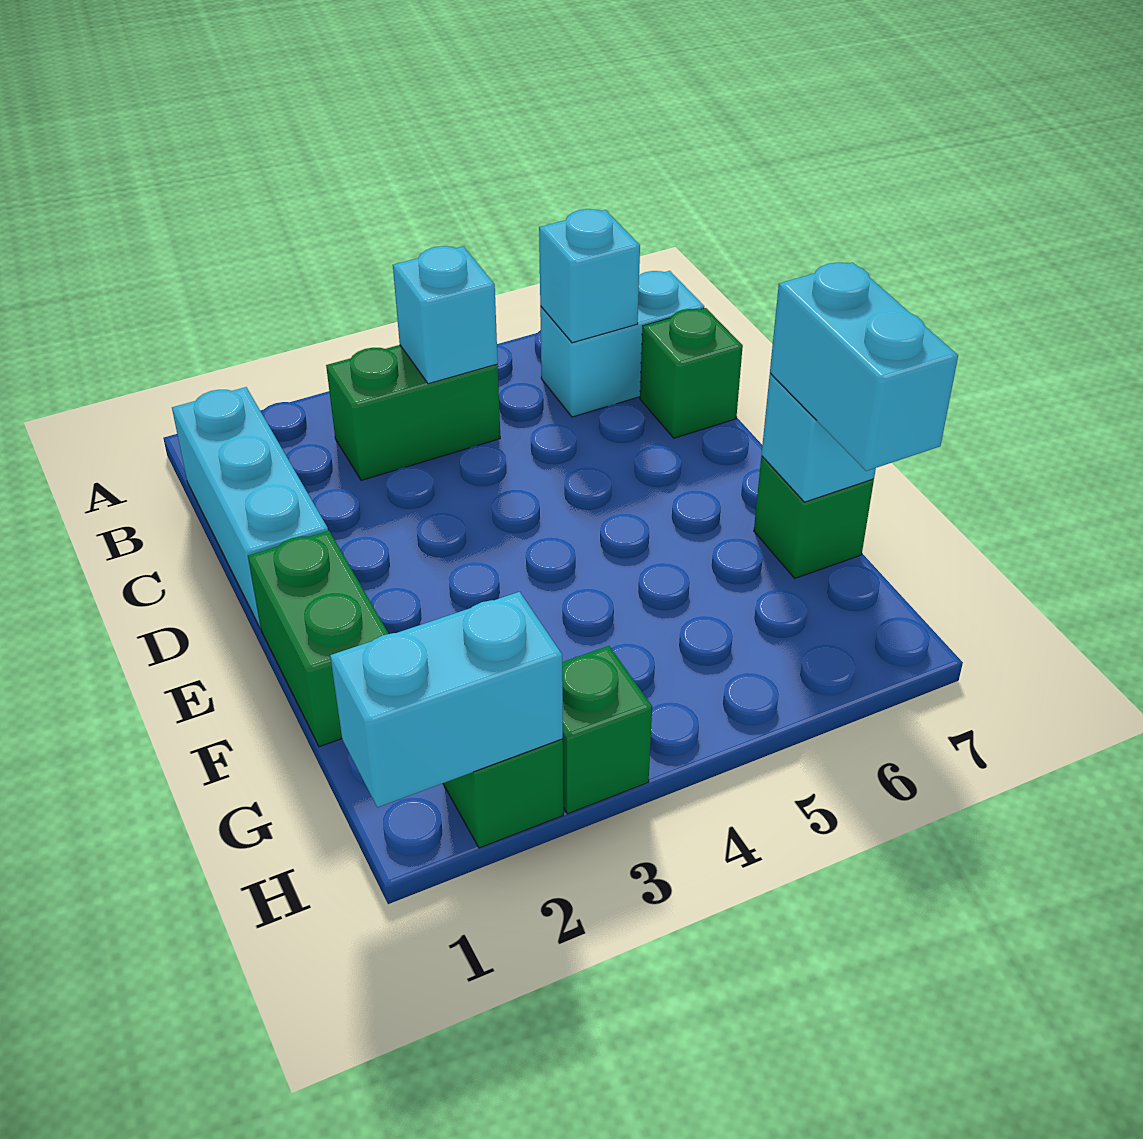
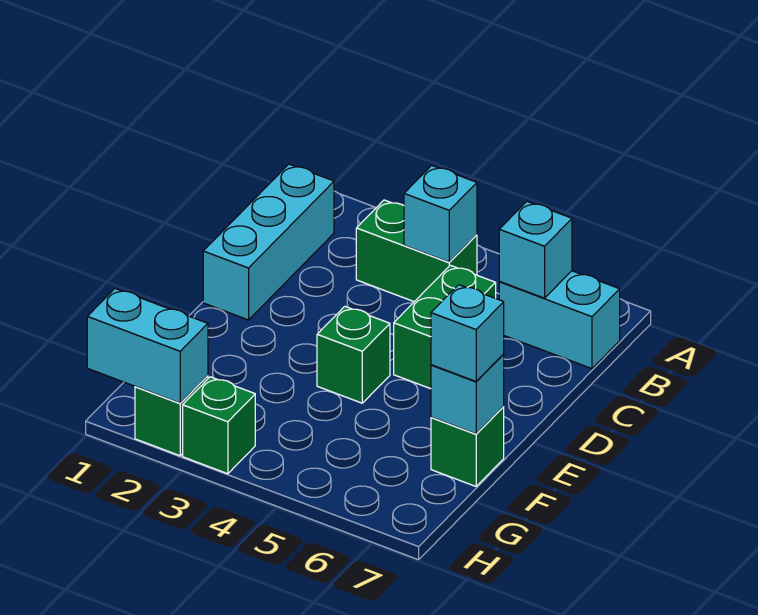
green brick C7 level 1 -> green brick E4 level 1
green brick E1:F1 level 1 -> green brick C5:D5 level 1
cyan brick F7:G7 level 3 -> cyan brick F7 level 3

